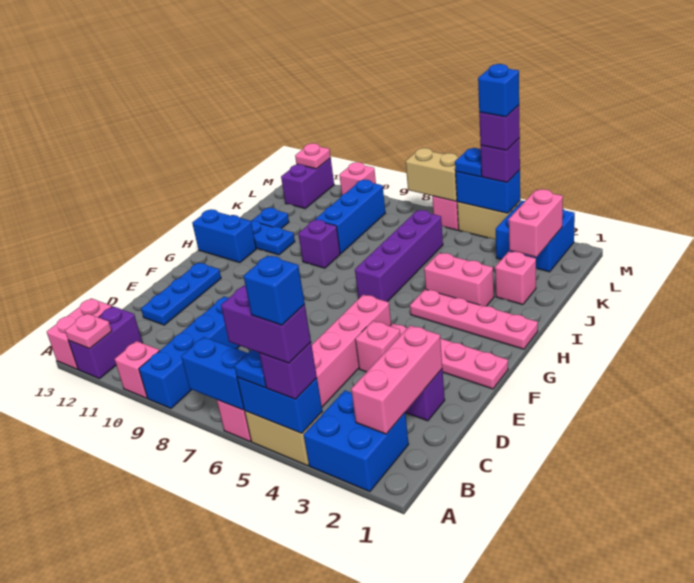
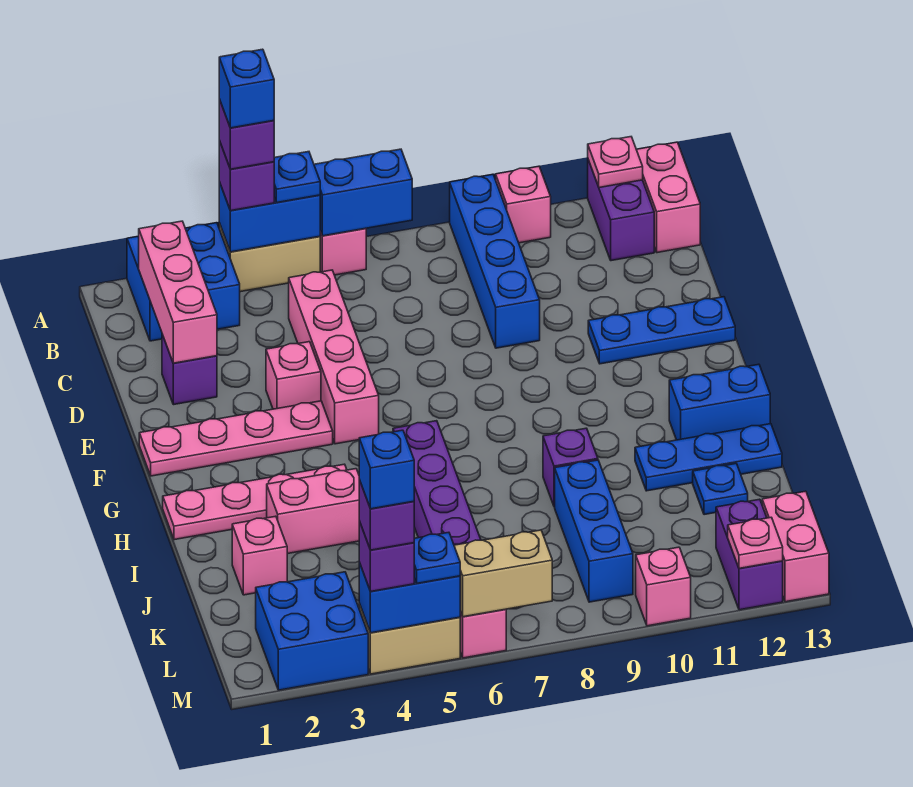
purple brick A4:A5 level 4 -> purple brick A4 level 4
blue plate D12:F12 level 1 -> blue plate E11:E13 level 1
pink brick K2:L2 level 2 -> pink brick L13:M13 level 1

